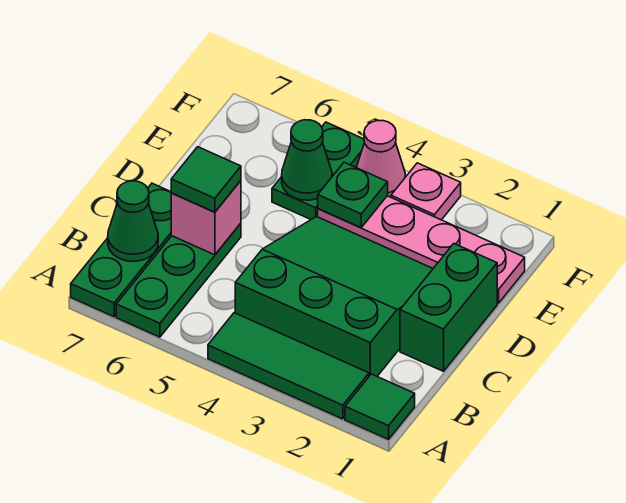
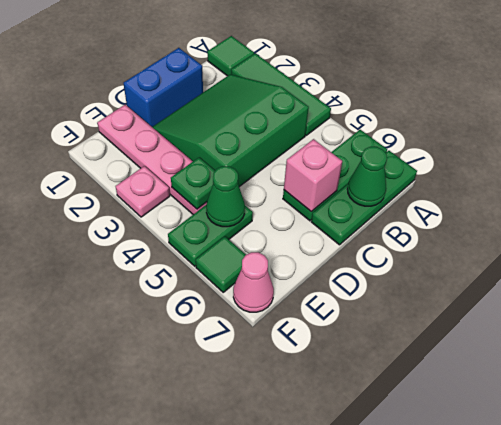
green slope B2:D4 level 1 top B -> green slope B2:D4 level 1 top 4
green brick C1:D1 level 1 -> blue brick C1:D1 level 1
green tile C6 level 3 -> green tile F6 level 1
pink cone F4 level 1 -> pink cone F7 level 1

